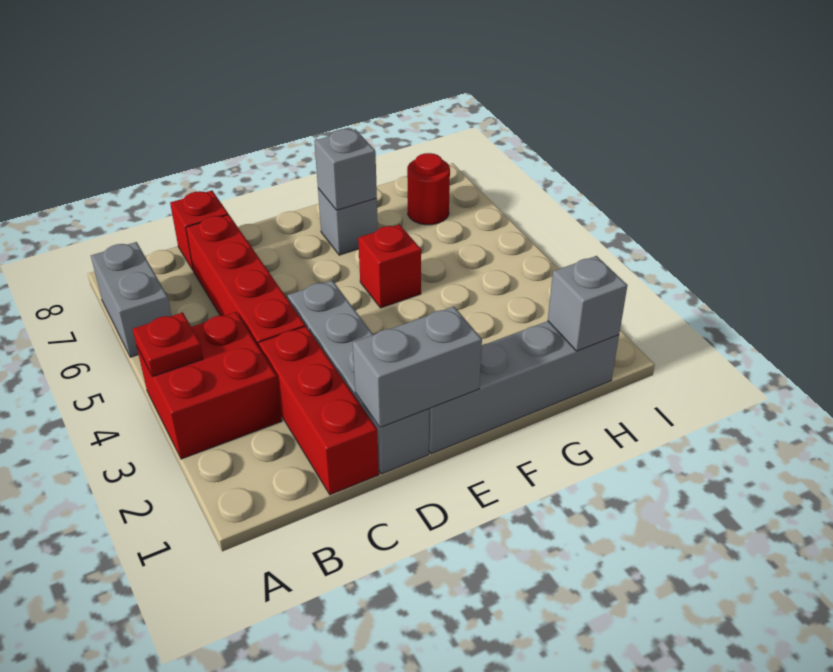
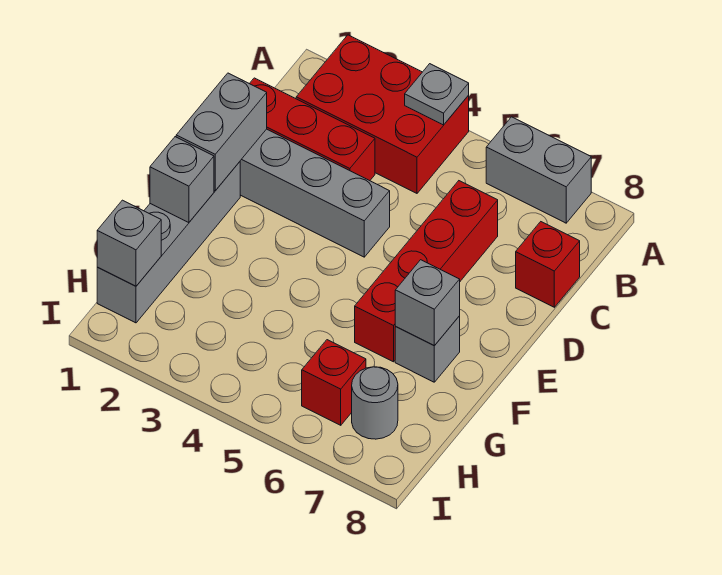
red brick A3:B4 level 1 -> red brick A2:B4 level 1
red plate A4 level 2 -> grey plate A4 level 2
red brick C4:C7 level 1 -> red brick C6:F6 level 1
none -> grey brick F1 level 2
red brick F5 level 1 -> red brick H6 level 1
red round brick H7 level 1 -> grey round brick H7 level 1

